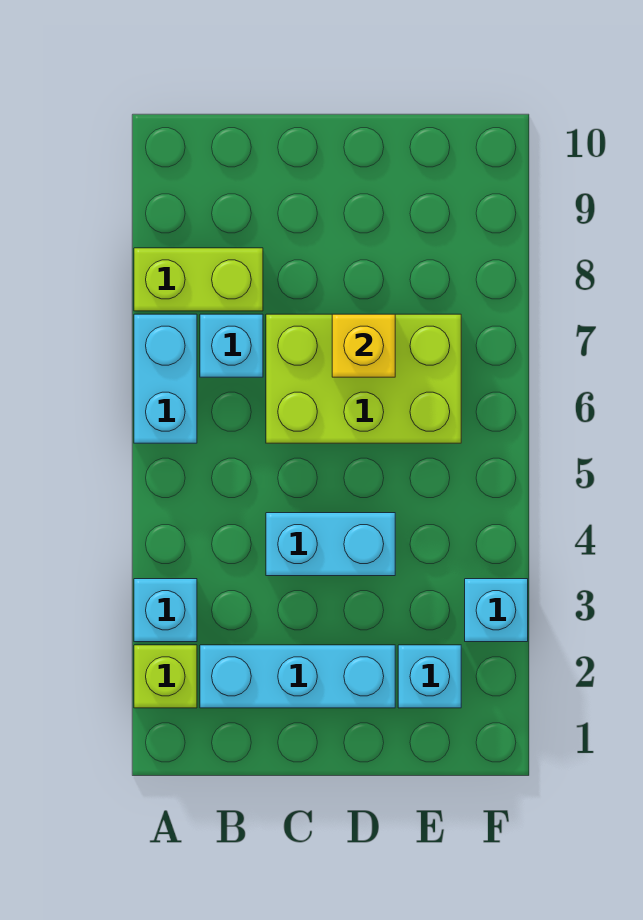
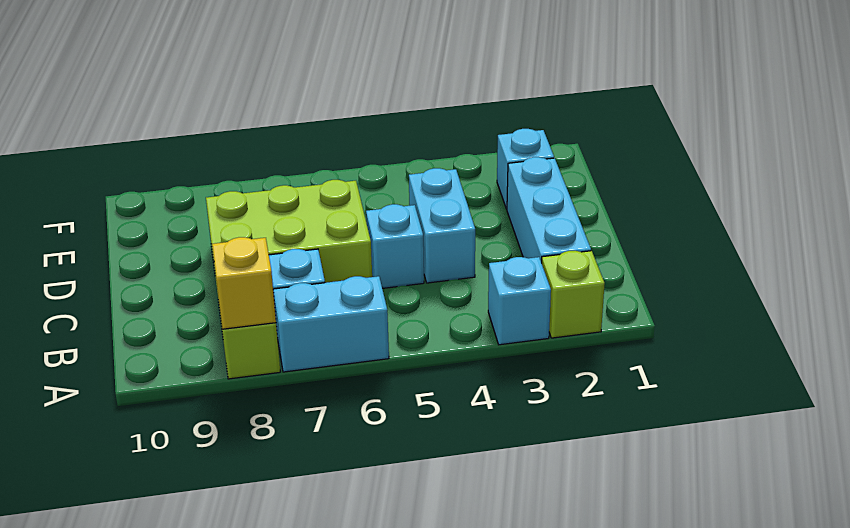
lime brick C6:E7 level 1 -> lime brick C6:D8 level 1
yellow brick D7 level 2 -> yellow brick A8 level 2
cyan brick F3 level 1 -> cyan brick C5 level 1

